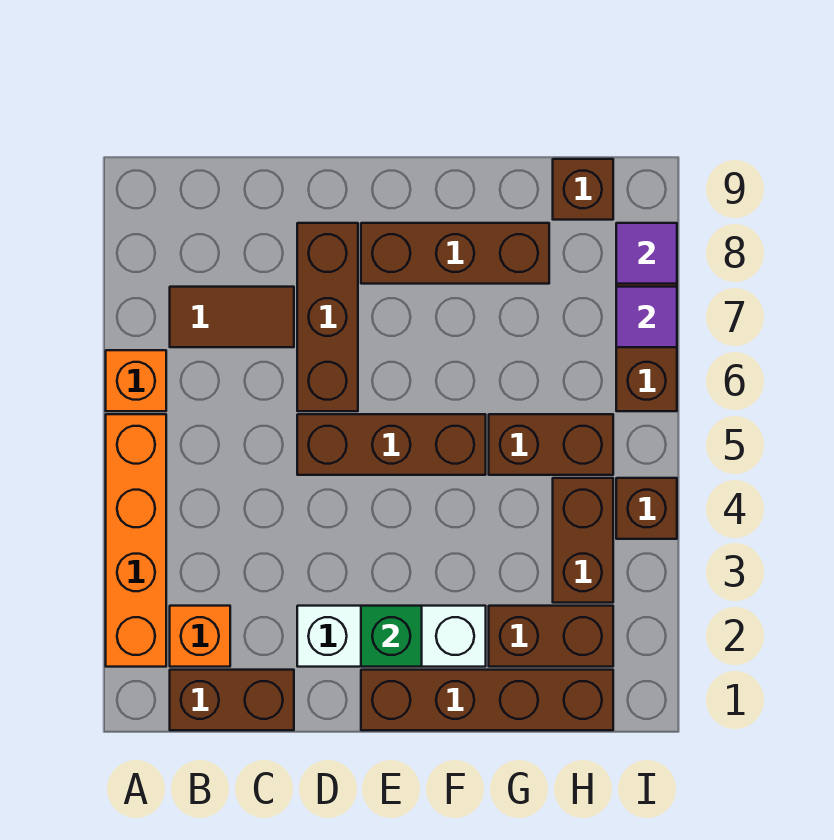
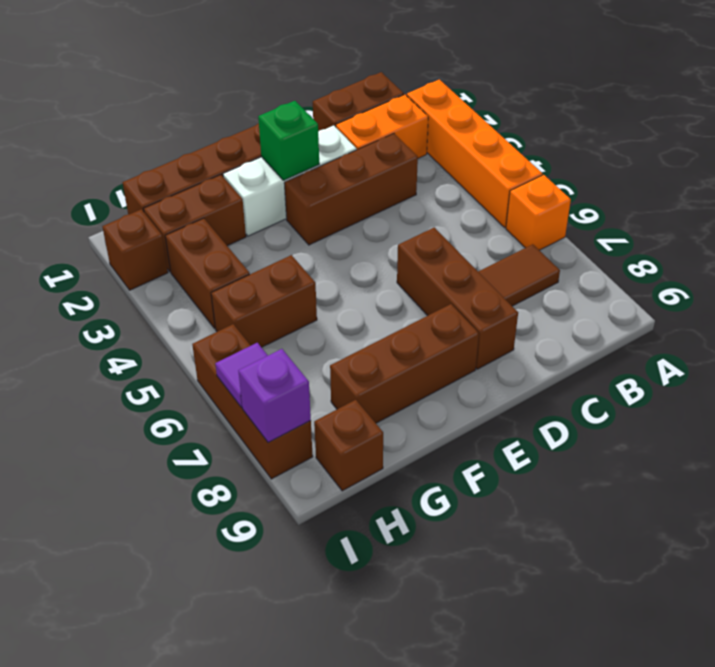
orange brick B2 level 1 -> orange brick B2:C2 level 1
brown brick D5:F5 level 1 -> brown brick C3:E3 level 1
brown brick I4 level 1 -> brown brick I2 level 1
purple tile I8 level 2 -> purple brick I8 level 2

